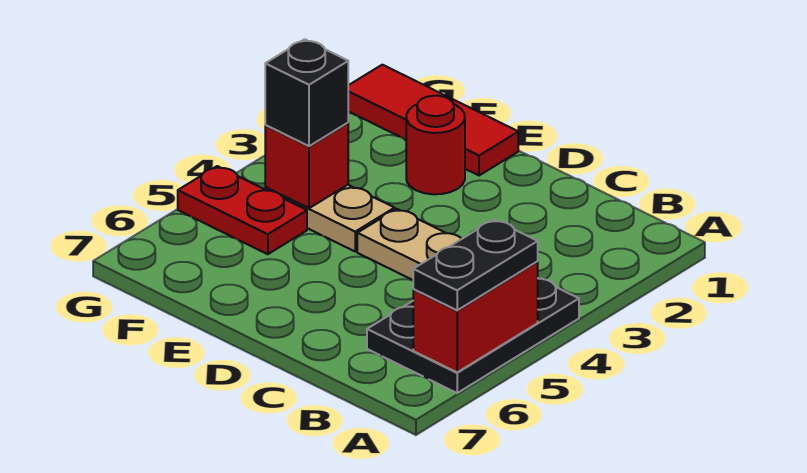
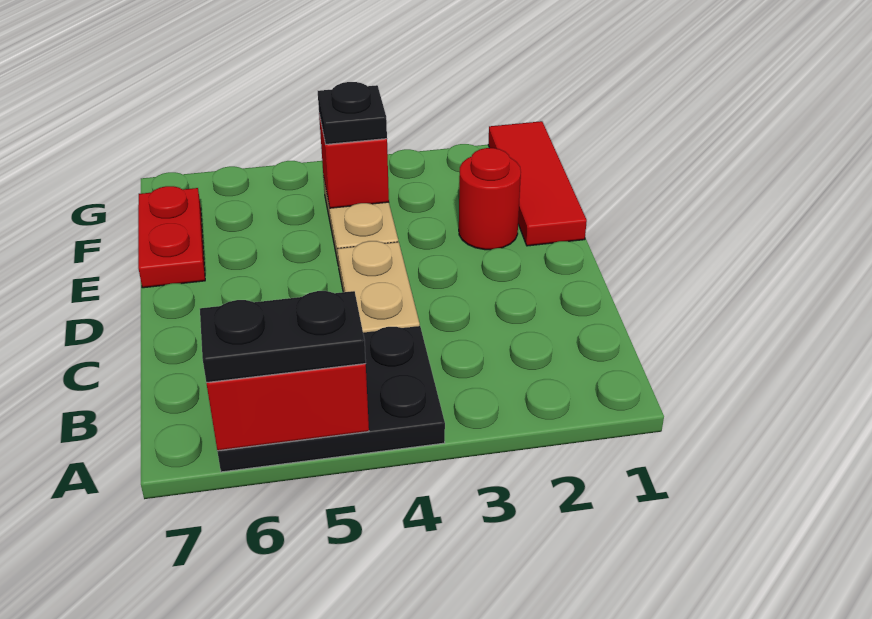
black brick F4 level 3 -> black plate F4 level 3
red plate F5:G5 level 1 -> red plate E7:F7 level 1

